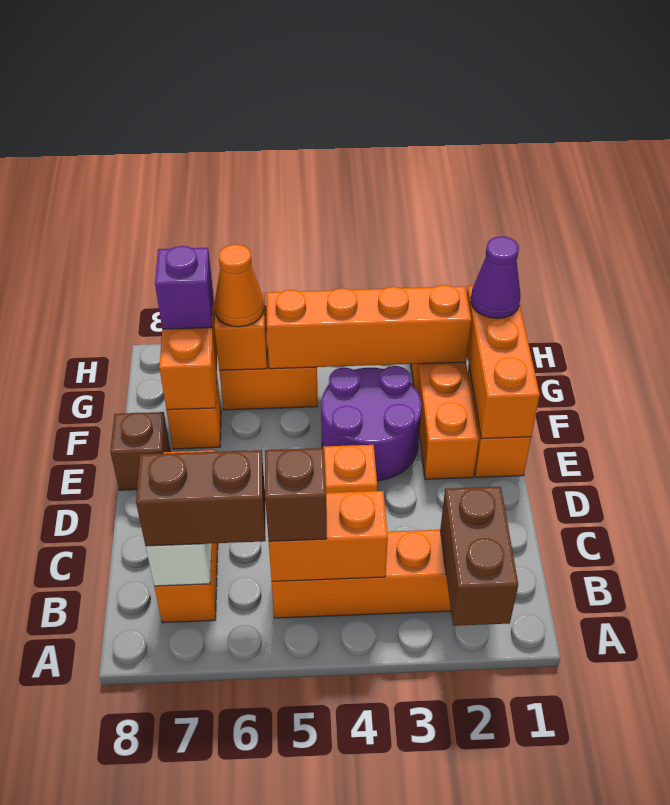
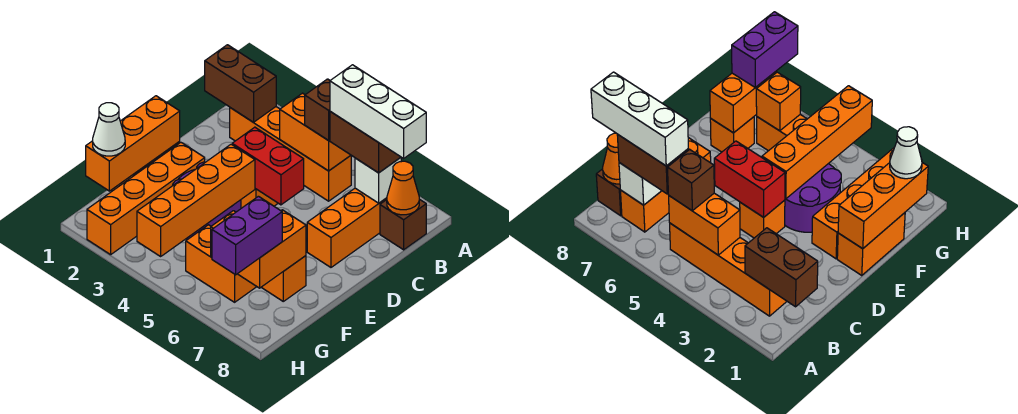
brown brick A2:B2 level 2 -> brown brick B1:B2 level 2
none -> white brick B6:B8 level 4
none -> red brick D4:D5 level 2
brown brick E8 level 1 -> brown brick B8 level 1
purple cone G1 level 3 -> white cone G1 level 3
orange brick G2:G5 level 2 -> orange brick E4:H4 level 2
orange cone G6 level 3 -> orange cone B8 level 2
purple brick G7 level 3 -> purple brick G7:H7 level 3

